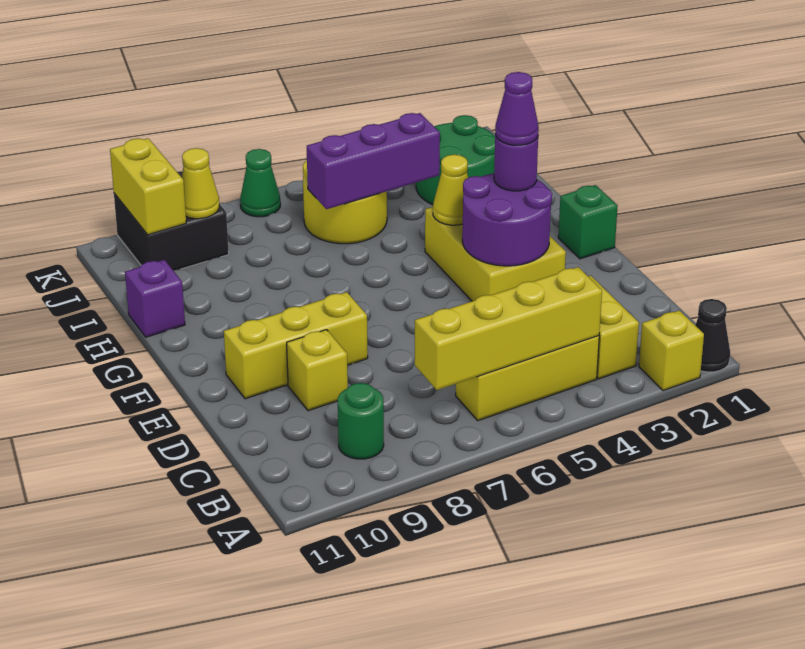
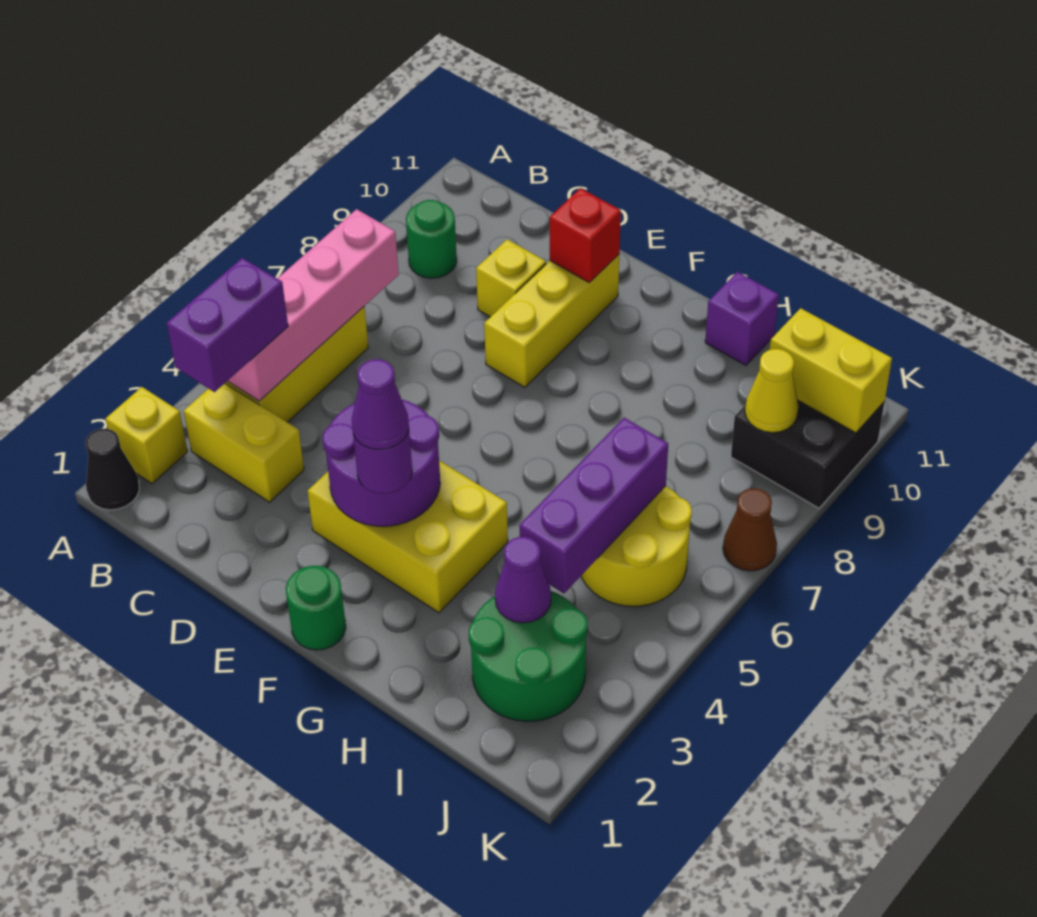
none -> purple brick B3:B4 level 3
yellow brick B4:B7 level 2 -> pink brick B4:B7 level 2
none -> red brick E10 level 2
green brick F1 level 1 -> green round brick F1 level 1
yellow cone G4 level 2 -> none
none -> purple cone I3 level 2
green cone K7 level 1 -> brown cone K7 level 1

